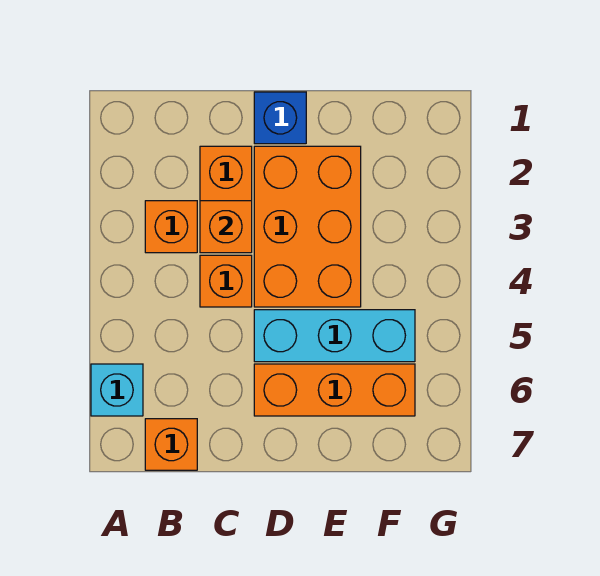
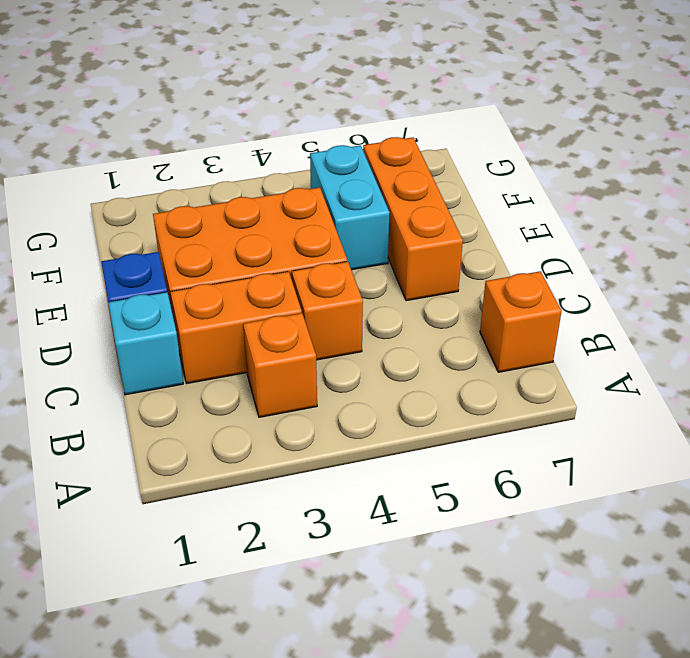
cyan brick A6 level 1 -> cyan brick C1 level 1
orange brick C3 level 2 -> none
cyan brick D5:F5 level 1 -> cyan brick E5:F5 level 1

